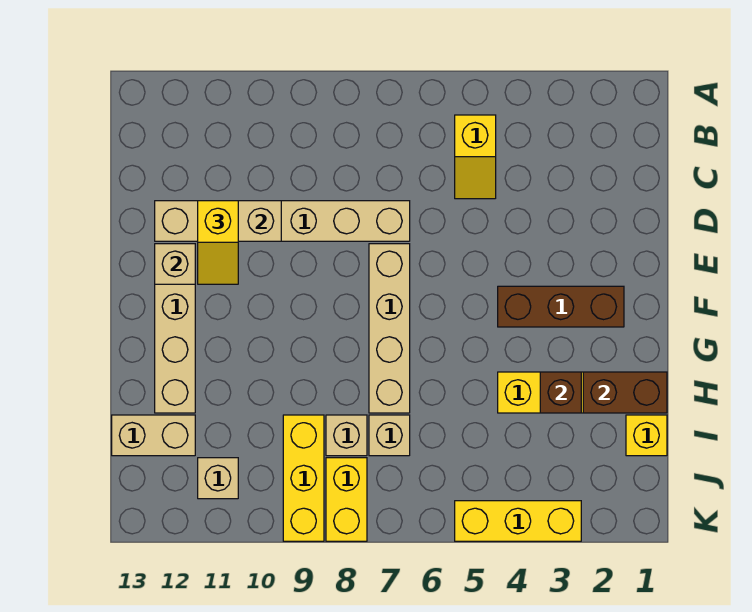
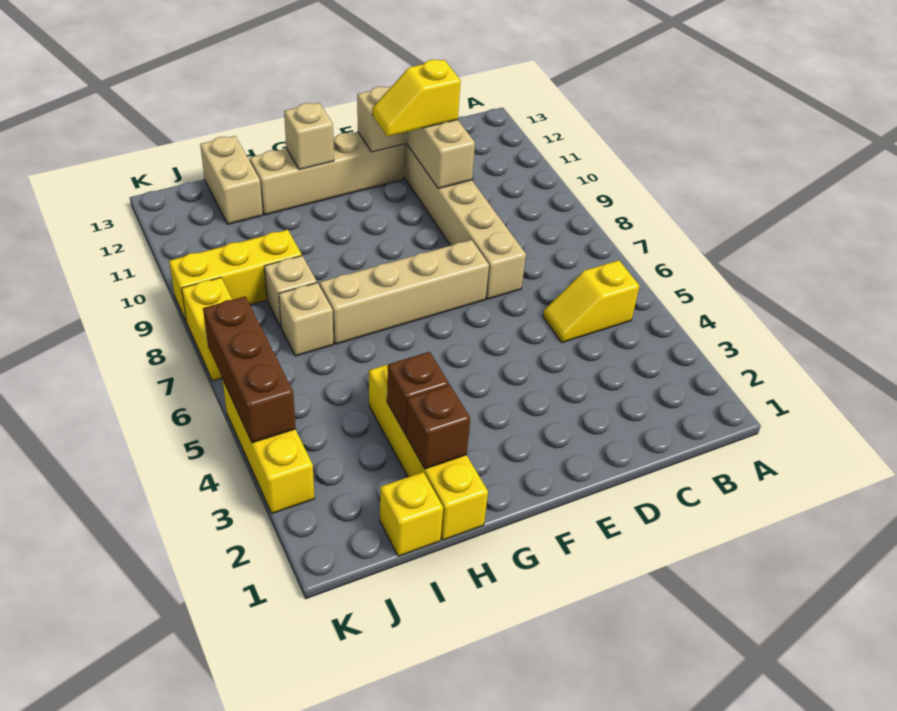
brown brick F2:F4 level 1 -> brown brick K4:K6 level 2
brown brick H1:H2 level 2 -> brown brick H2 level 2
yellow brick J8:K8 level 1 -> yellow brick K7:K8 level 1
tan brick J11 level 1 -> tan brick G12 level 2

